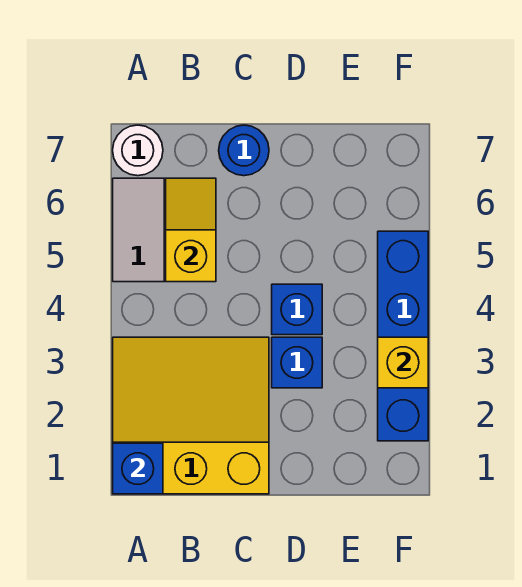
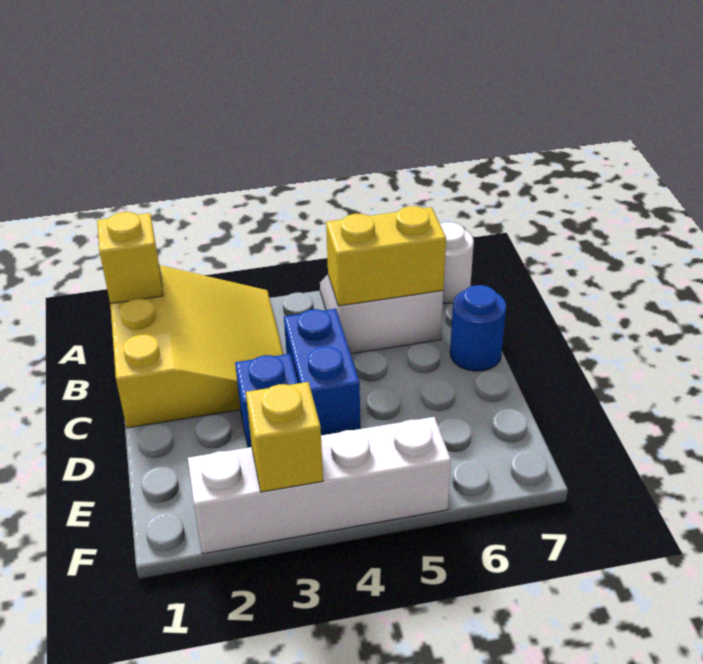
blue brick A1 level 2 -> yellow brick A1 level 2
yellow slope B5:B6 level 2 top 5 -> yellow brick B5:B6 level 2
blue brick D4 level 1 -> blue brick C4:D4 level 1
blue brick F2:F5 level 1 -> white brick F2:F5 level 1

